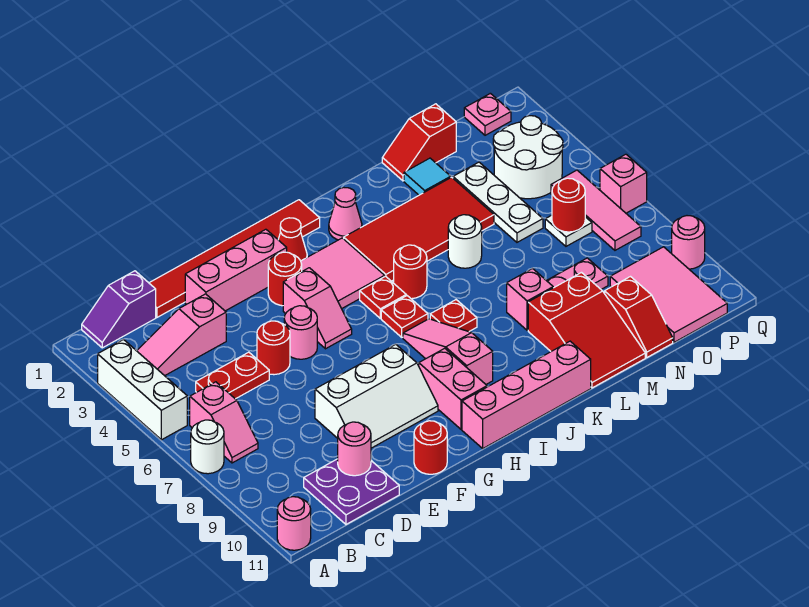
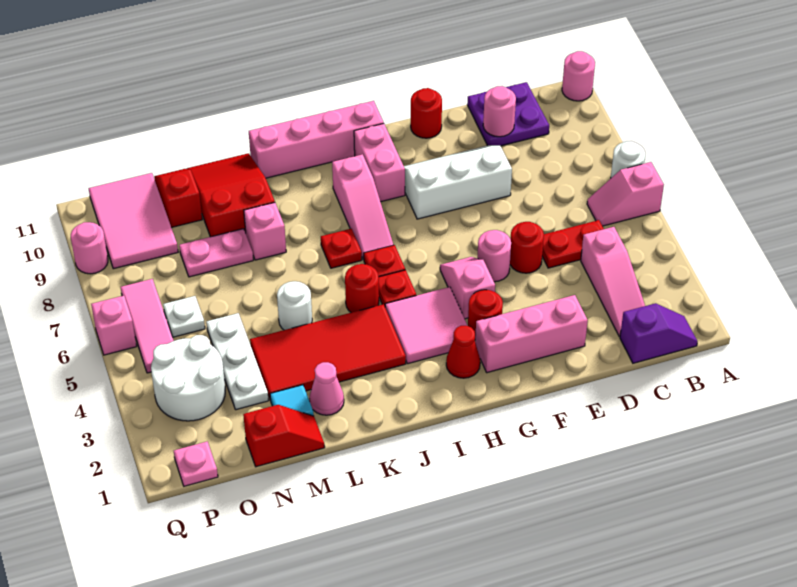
white brick A3:A5 level 1 -> none
pink slope B3:D3 level 1 top D -> pink slope C2:C4 level 1 top 4
pink slope B6:B7 level 1 top 6 -> pink slope A6:B6 level 1 top A
red tile D1:I1 level 1 -> none
pink cone J2 level 1 -> pink cone L2 level 1
red round brick O6 level 2 -> none

